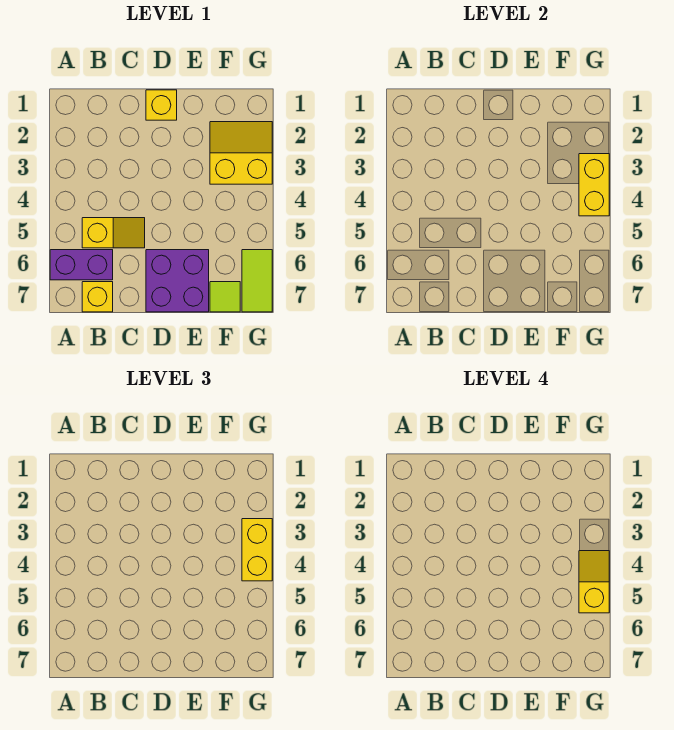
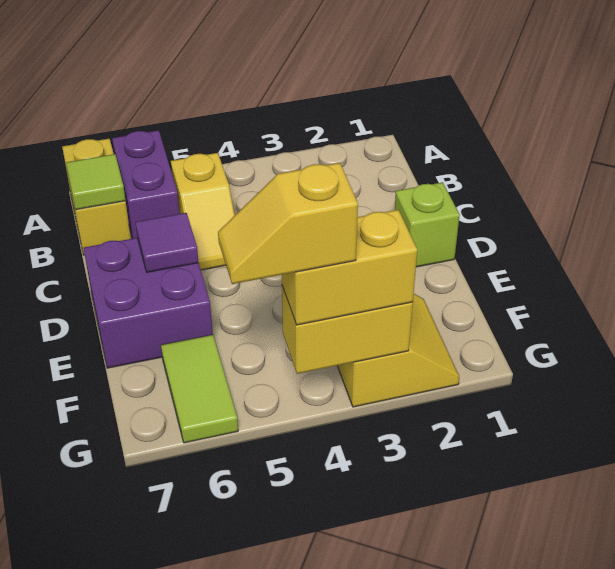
yellow brick B7 level 1 -> yellow brick A7:B7 level 1
yellow brick D1 level 1 -> lime brick D1 level 1
none -> purple tile D6 level 2
lime tile F7 level 1 -> lime tile B7 level 2
yellow slope G4:G5 level 4 top 5 -> yellow slope G4:G5 level 4 top 4
lime tile G6:G7 level 1 -> lime tile F6:G6 level 1

